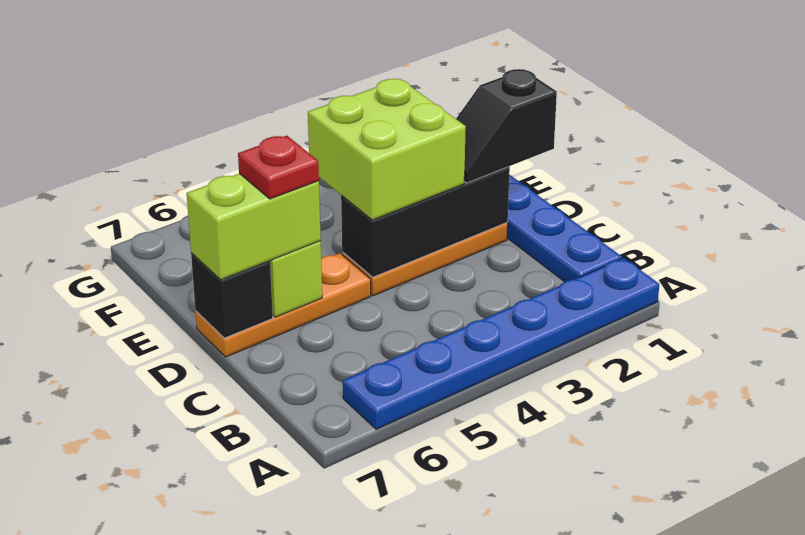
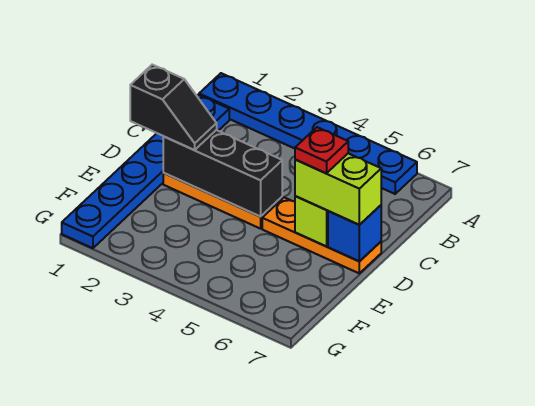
lime brick D3:E4 level 3 -> none
black brick D7 level 2 -> blue brick D7 level 2

